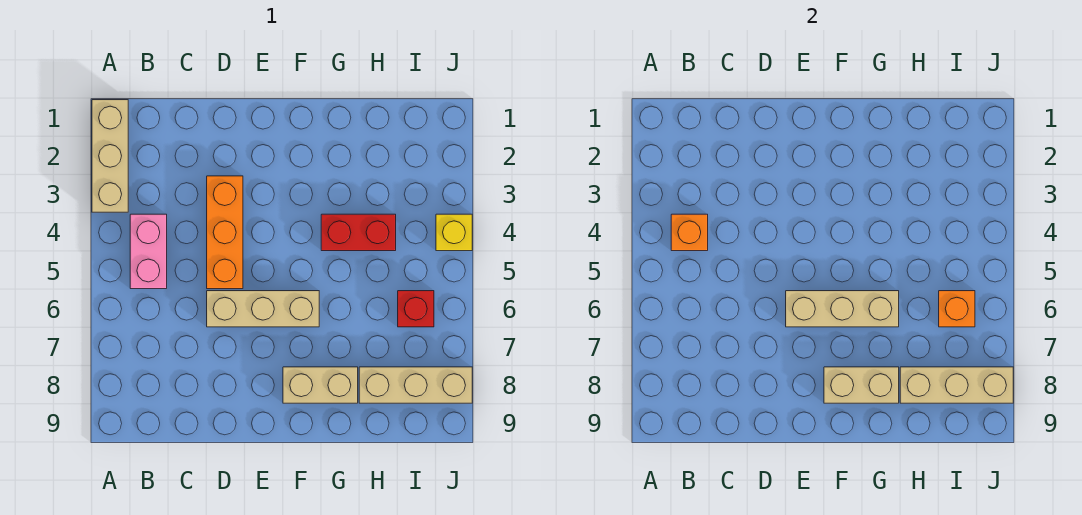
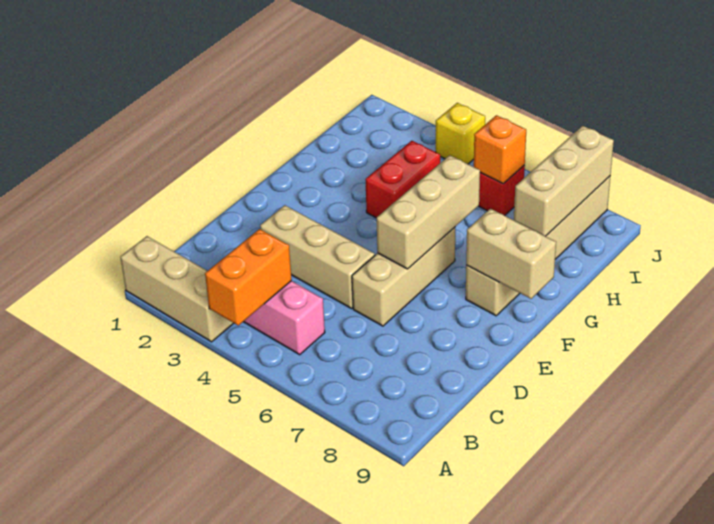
orange brick B4 level 2 -> orange brick A4:B4 level 2
orange brick D3:D5 level 1 -> tan brick D3:D5 level 1
tan brick F8:G8 level 2 -> tan brick F8:F9 level 2

